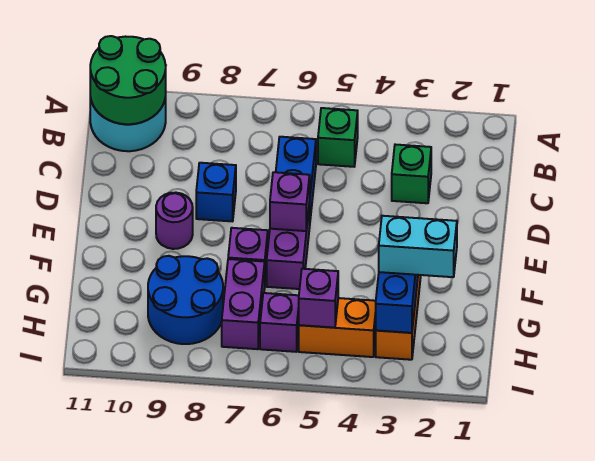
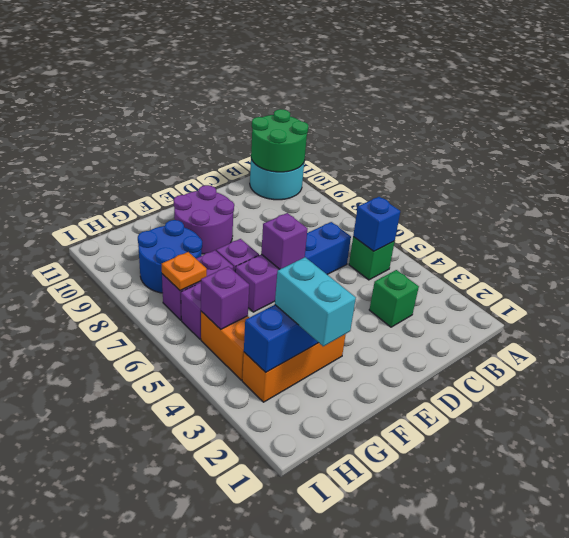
blue brick D8 level 1 -> blue brick B5 level 2
purple round brick E9 level 1 -> purple round brick E9:F10 level 1
none -> orange plate H7 level 2

